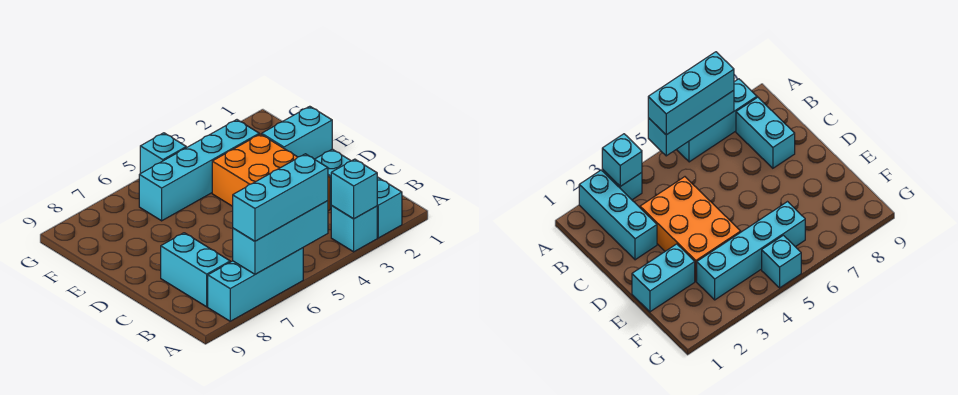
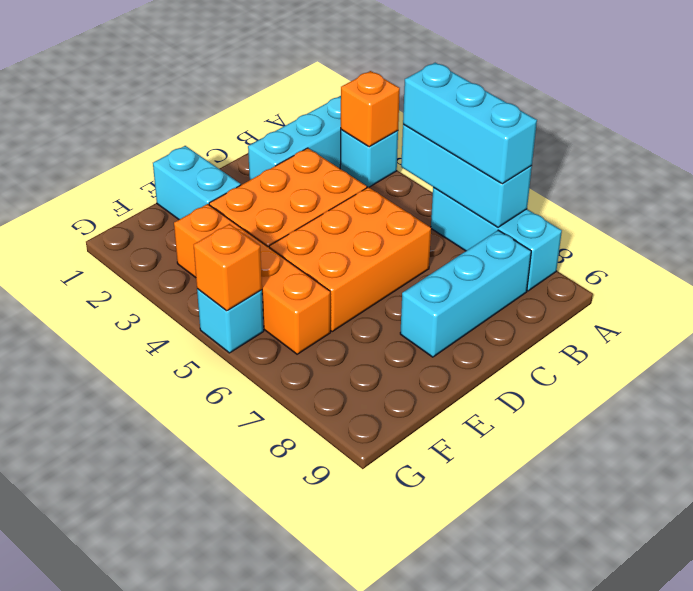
cyan brick A3 level 2 -> orange brick A3 level 2
cyan brick B8:C8 level 1 -> cyan brick B8:D8 level 1
none -> orange brick C5:E6 level 1
cyan brick F3:F6 level 1 -> orange brick F3:F6 level 1
none -> orange brick G5 level 2

